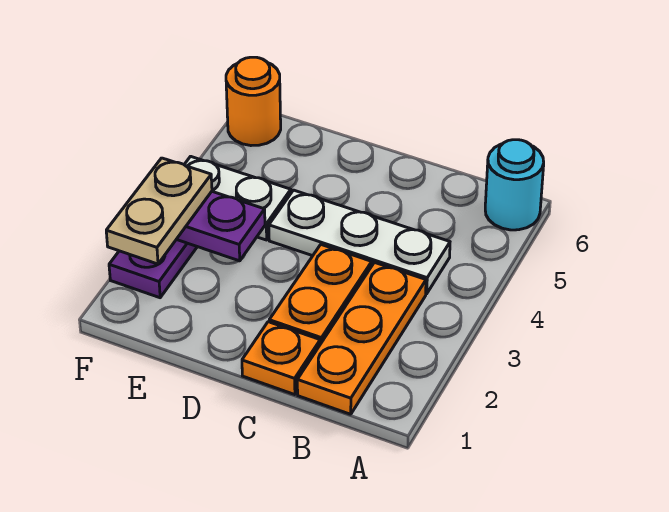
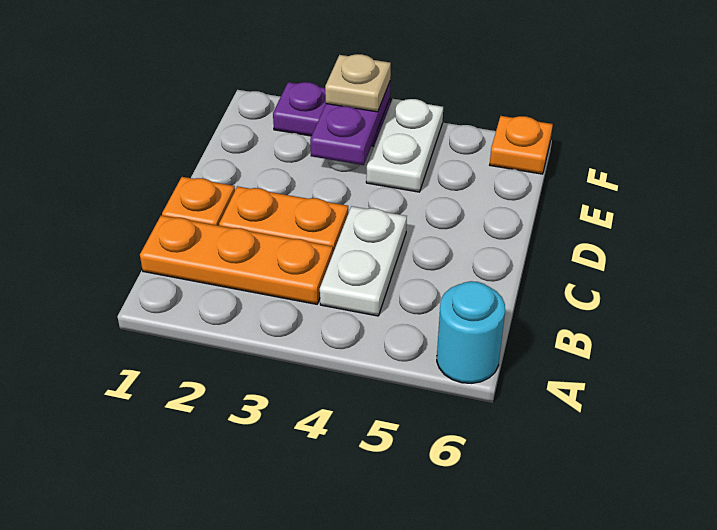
white plate B4:D4 level 1 -> white plate B4:C4 level 1
tan plate F2:F3 level 3 -> tan plate F3 level 3
orange round brick F6 level 1 -> orange plate F6 level 1

